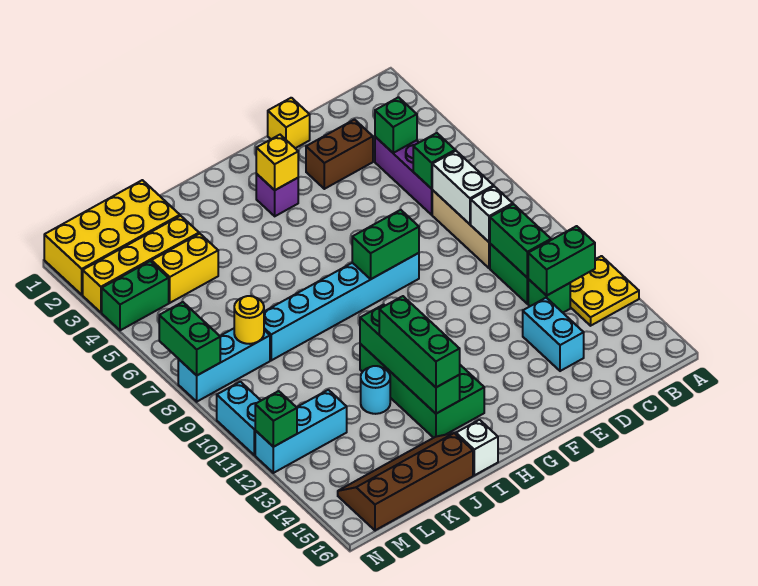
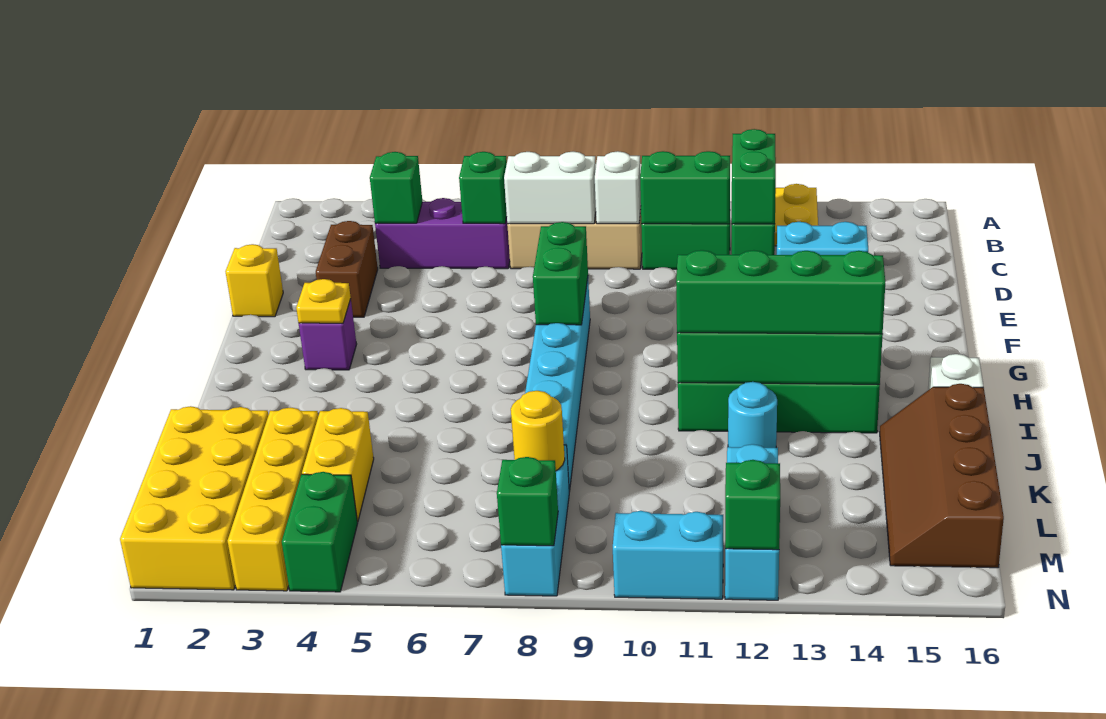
yellow brick G3 level 2 -> yellow plate G3 level 2
green brick I12:I14 level 3 -> green brick I11:I14 level 3
green brick N7:N8 level 2 -> green brick N8 level 2

